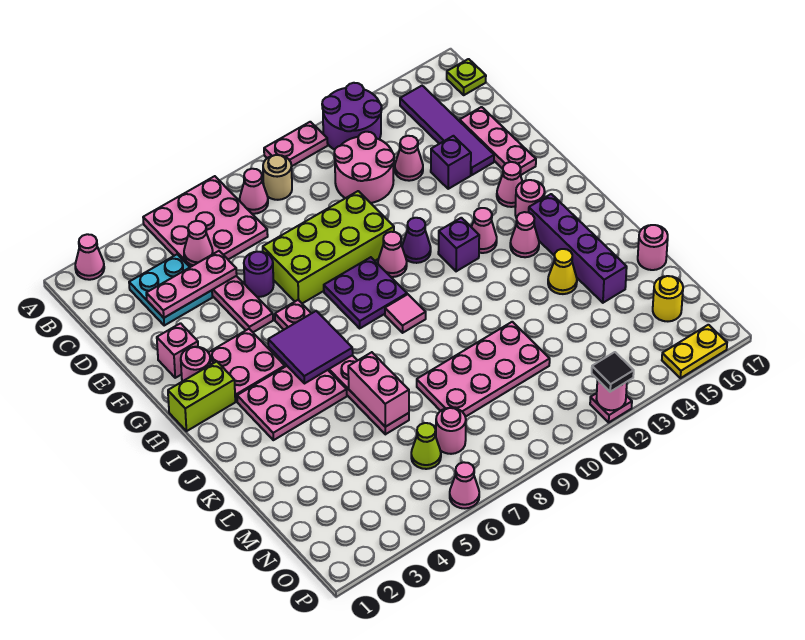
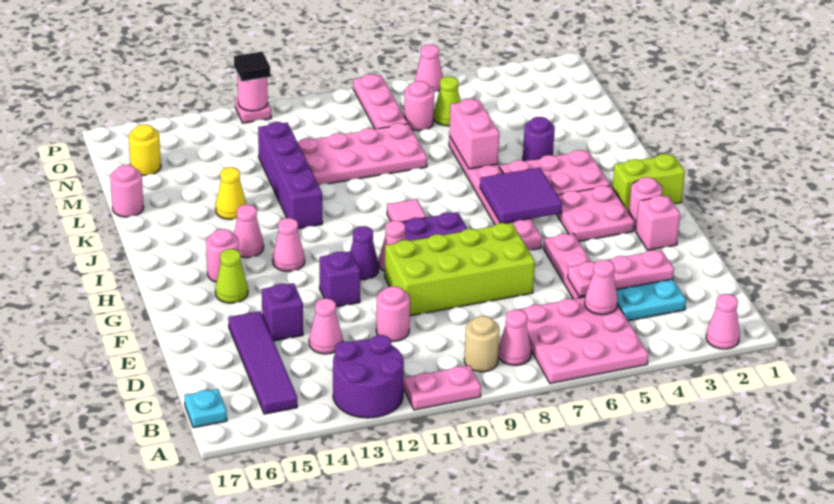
lime plate B17 level 1 -> cyan plate B17 level 1
pink round brick C11:D12 level 1 -> pink round brick D11 level 1
pink plate D16:F16 level 1 -> pink plate N8:P8 level 1
purple round brick E6 level 1 -> purple round brick K4 level 1
pink cone G15 level 1 -> lime cone G15 level 1
purple brick H12 level 1 -> purple brick F12 level 1
purple brick I15:L15 level 1 -> purple brick J12:M12 level 1
yellow plate P15:P16 level 1 -> none

